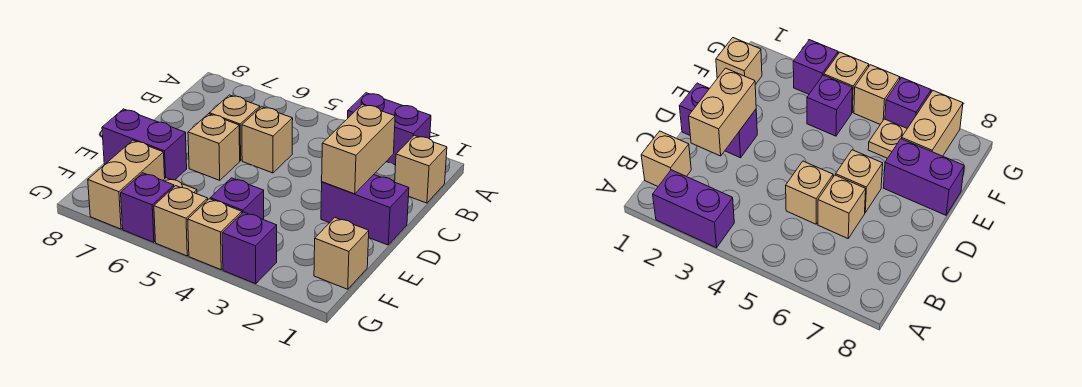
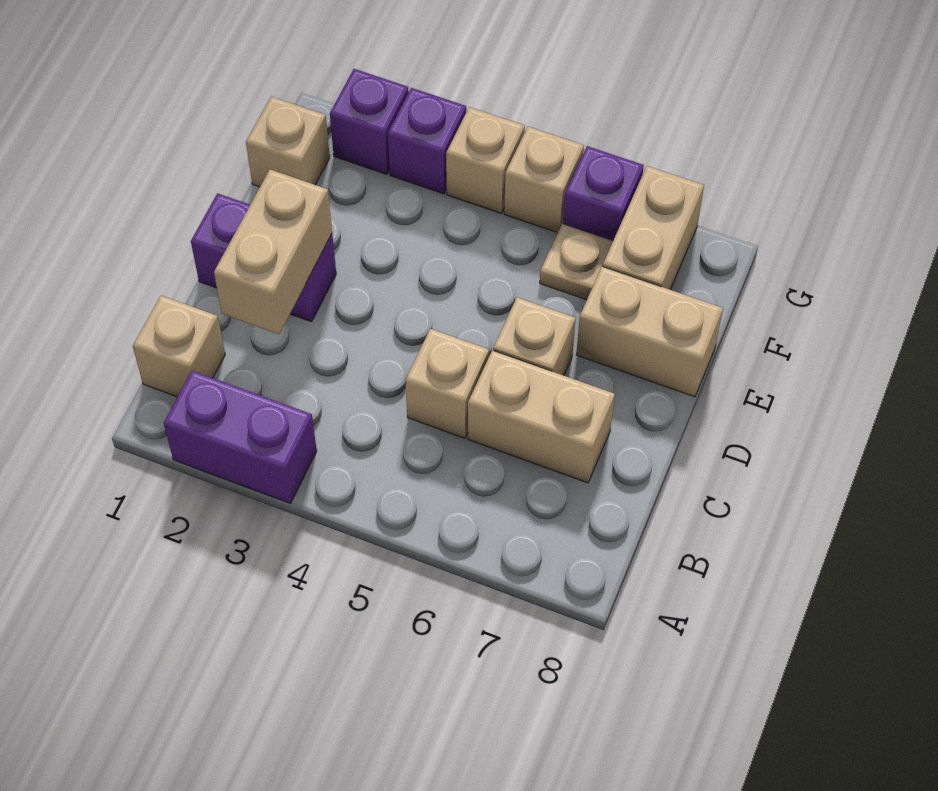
tan brick C6 level 1 -> tan brick C6:C7 level 1
purple brick E7:E8 level 1 -> tan brick E7:E8 level 1
purple brick F4 level 1 -> purple brick G2 level 1

